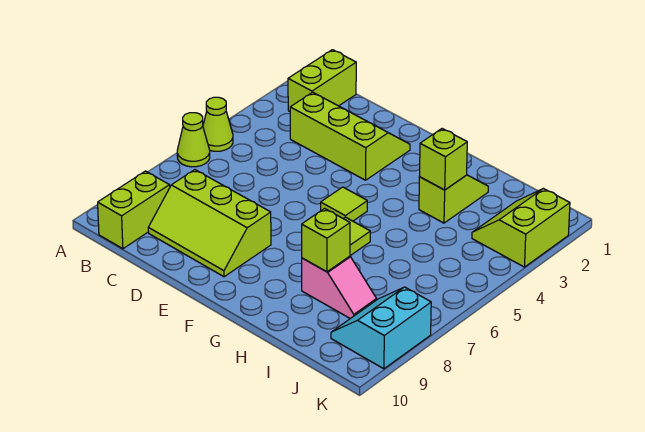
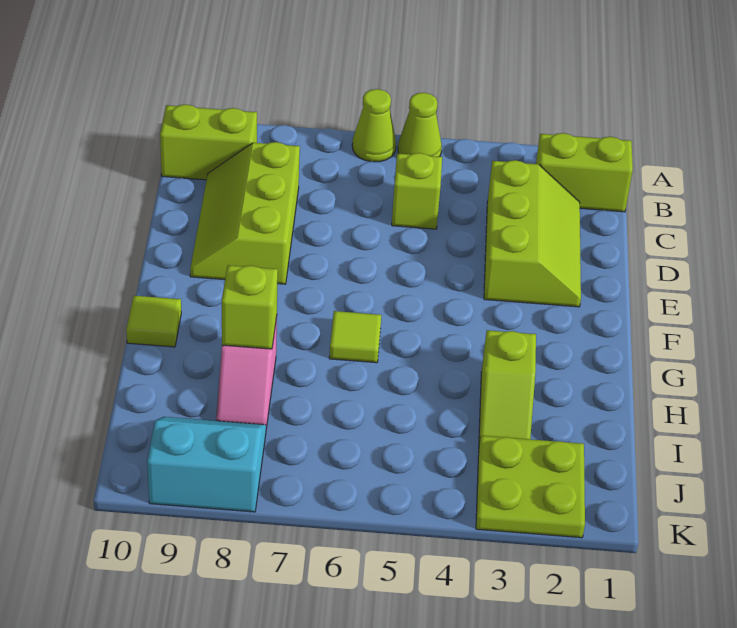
lime tile F5 level 1 -> lime tile G10 level 1
lime slope H2:H3 level 1 top 3 -> lime slope H3:I3 level 1 top H
lime brick H3 level 2 -> lime brick C5 level 1
lime slope J2:K3 level 1 top K -> lime plate J2:K3 level 1

